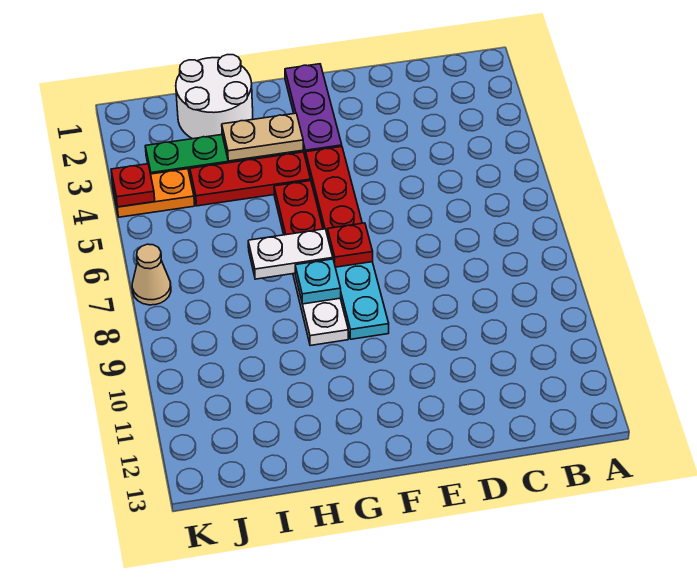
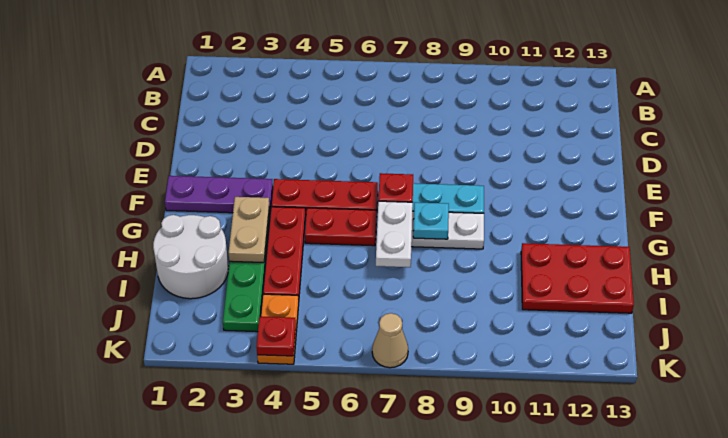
none -> red plate H11:I13 level 1

